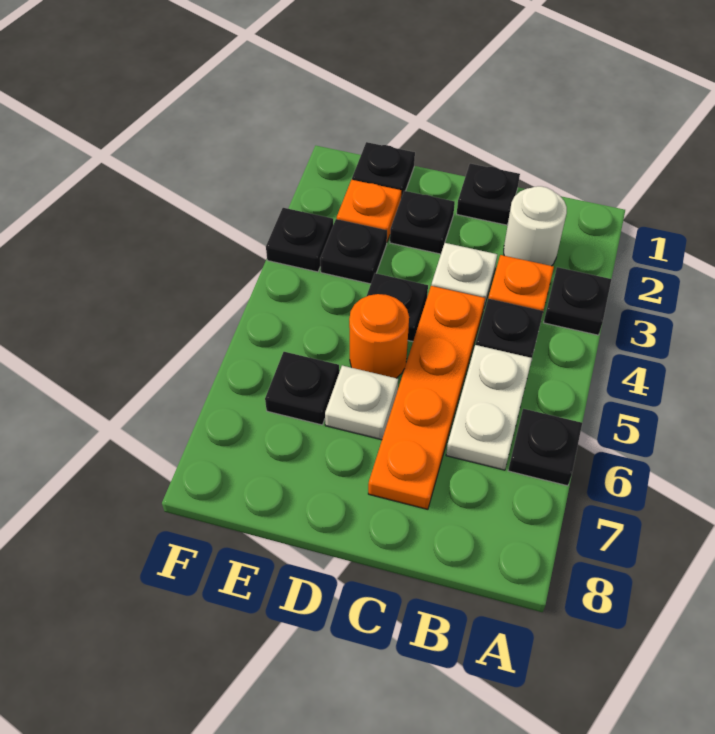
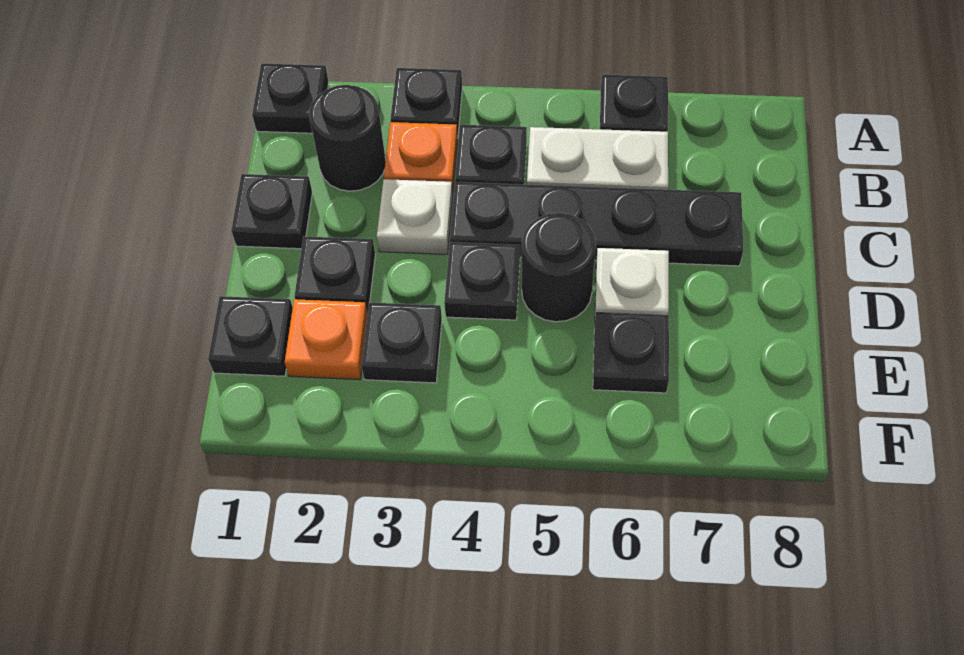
white round brick B2 level 1 -> black round brick B2 level 1
orange plate C4:C7 level 1 -> black plate C4:C7 level 1
orange round brick D5 level 1 -> black round brick D5 level 1
black plate F3 level 1 -> black plate A1 level 1

